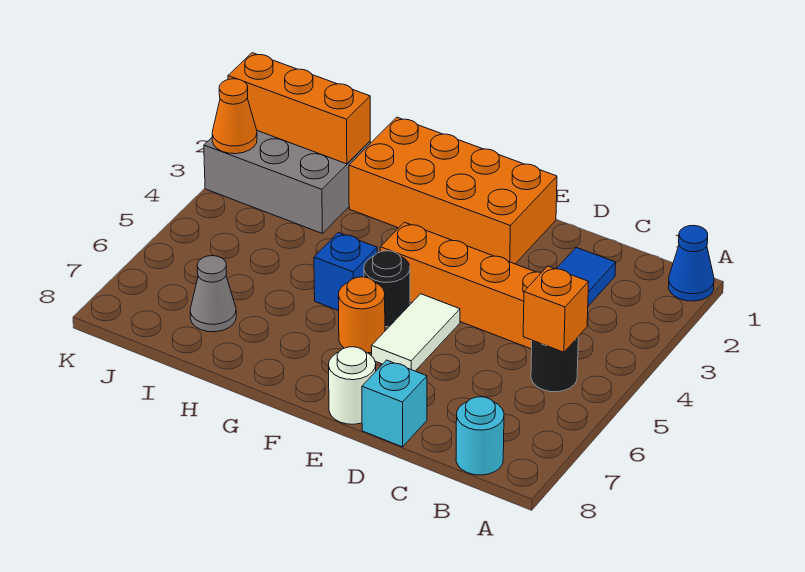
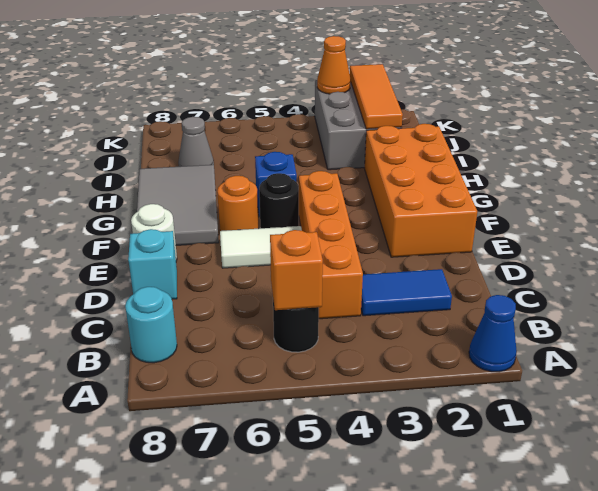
none -> grey tile F7:H8 level 1
orange brick I2:K2 level 2 -> orange tile I2:K2 level 2

